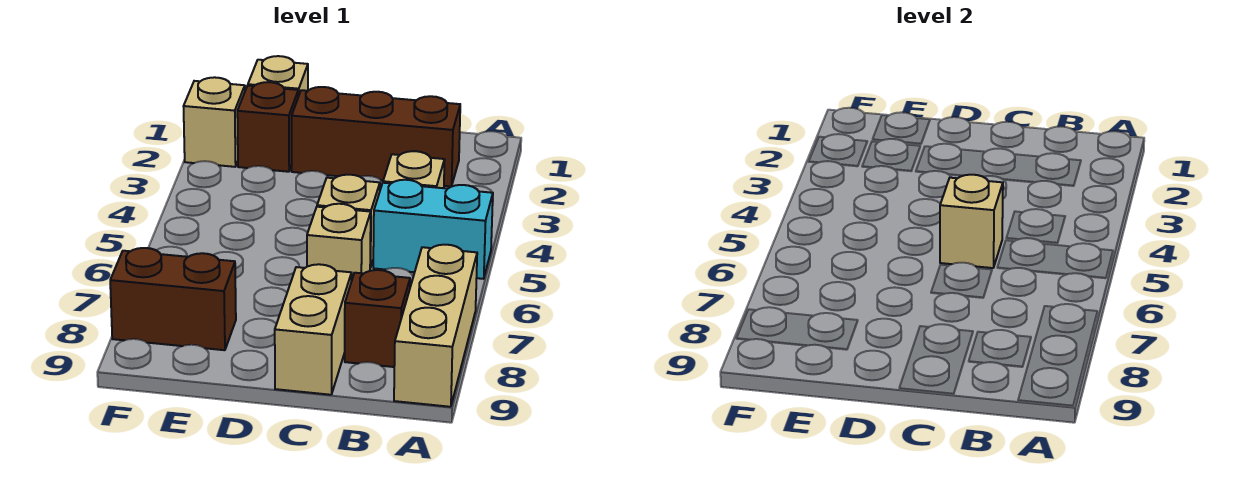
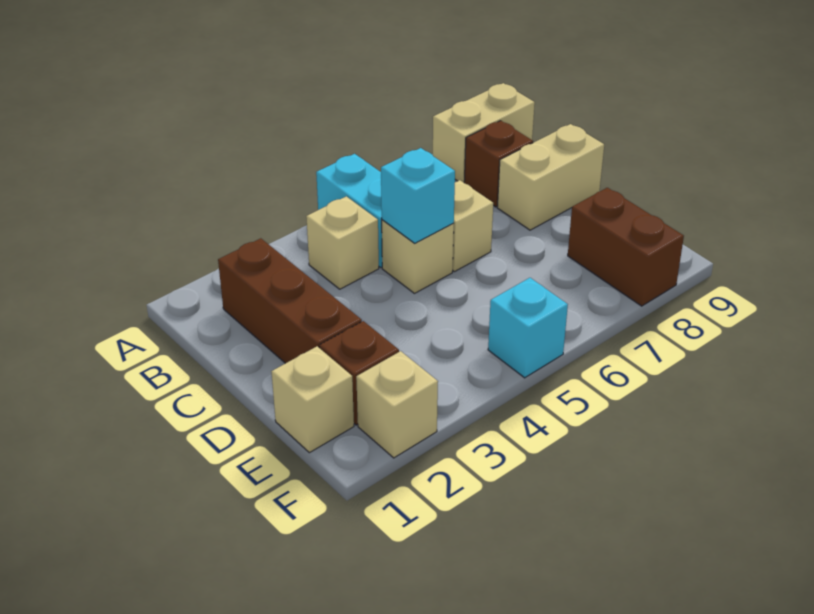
tan brick A7:A9 level 1 -> tan brick A8:A9 level 1
tan brick C5 level 2 -> cyan brick C5 level 2
none -> cyan brick F5 level 1

